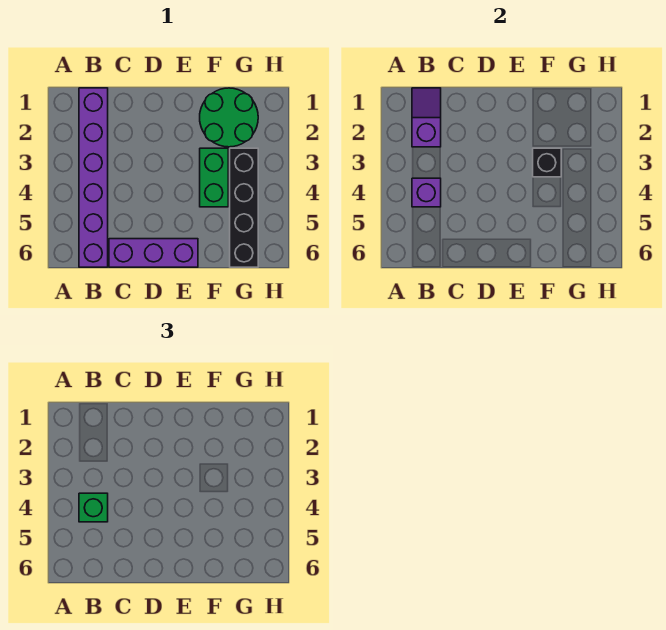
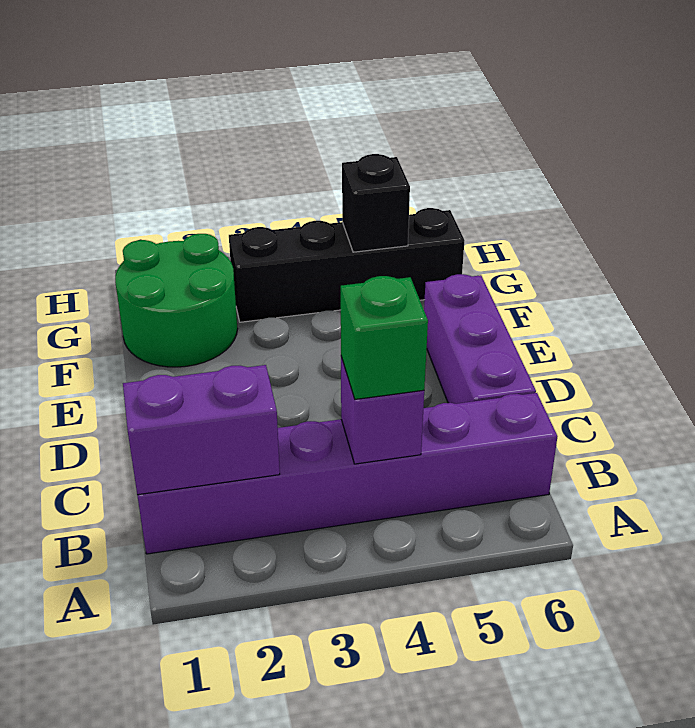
purple slope B1:B2 level 2 top 2 -> purple brick B1:B2 level 2
green brick F3:F4 level 1 -> none
black brick F3 level 2 -> black brick G5 level 2

